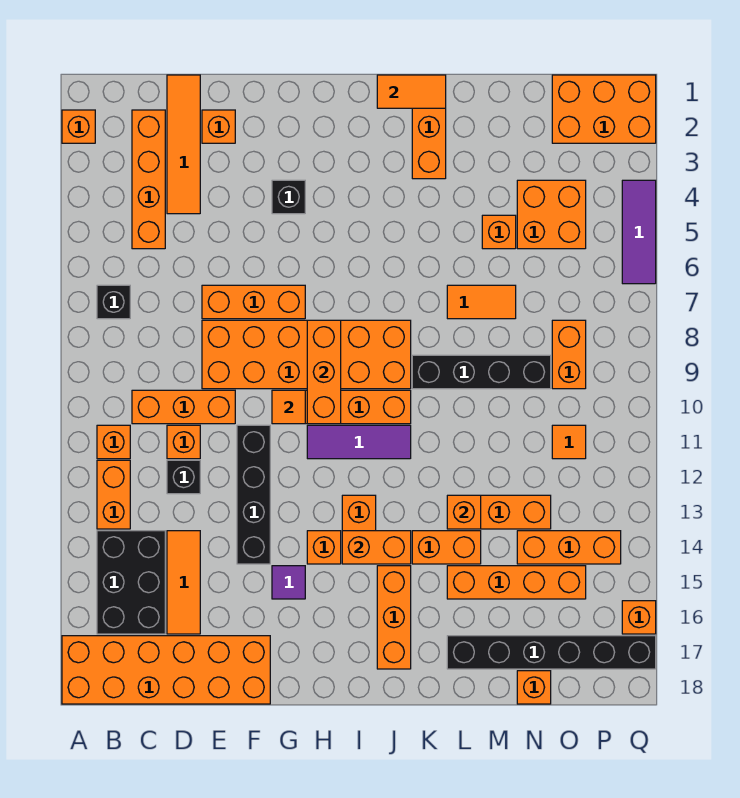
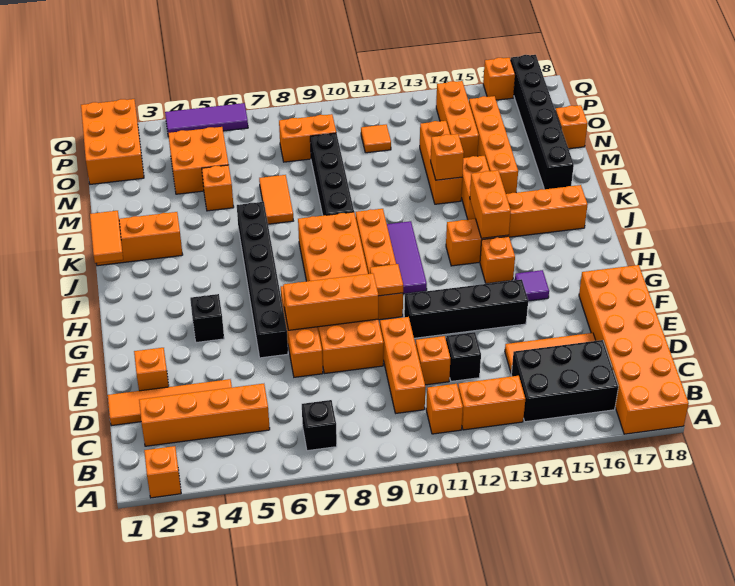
none -> black brick F6:K6 level 1
orange brick H8:H10 level 2 -> orange brick F7:F9 level 2

